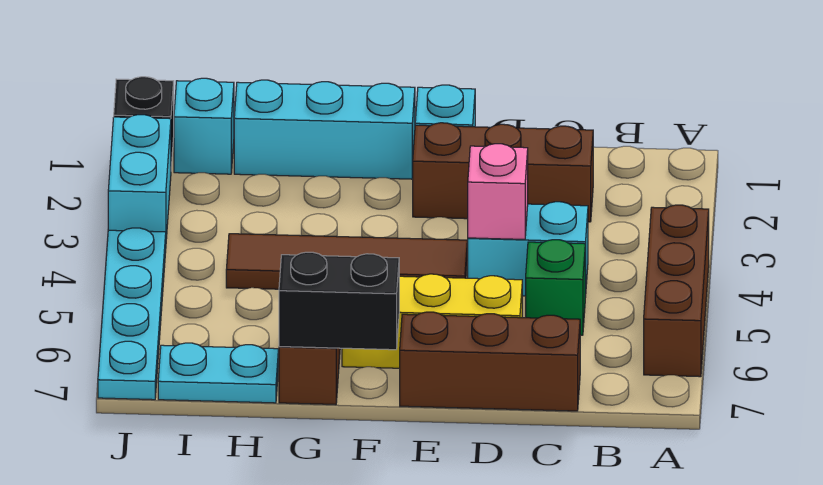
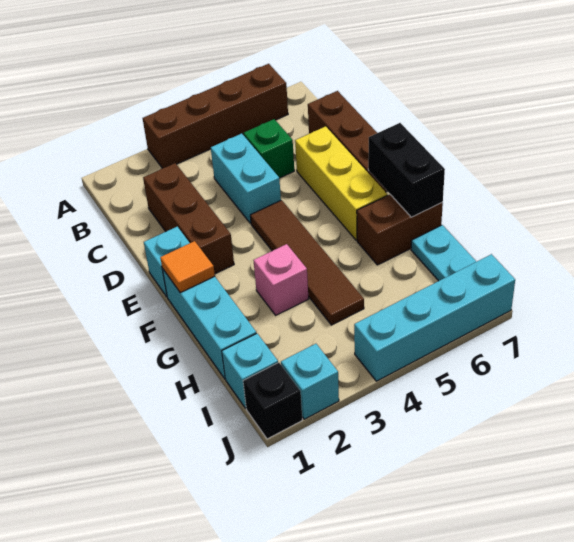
brown brick A4:A6 level 1 -> brown brick A3:A6 level 1
pink brick D4 level 2 -> pink brick G3 level 1
none -> orange tile F1 level 2
cyan brick J2:J3 level 1 -> cyan brick J2 level 1
cyan plate J4:J7 level 1 -> cyan brick J4:J7 level 1

